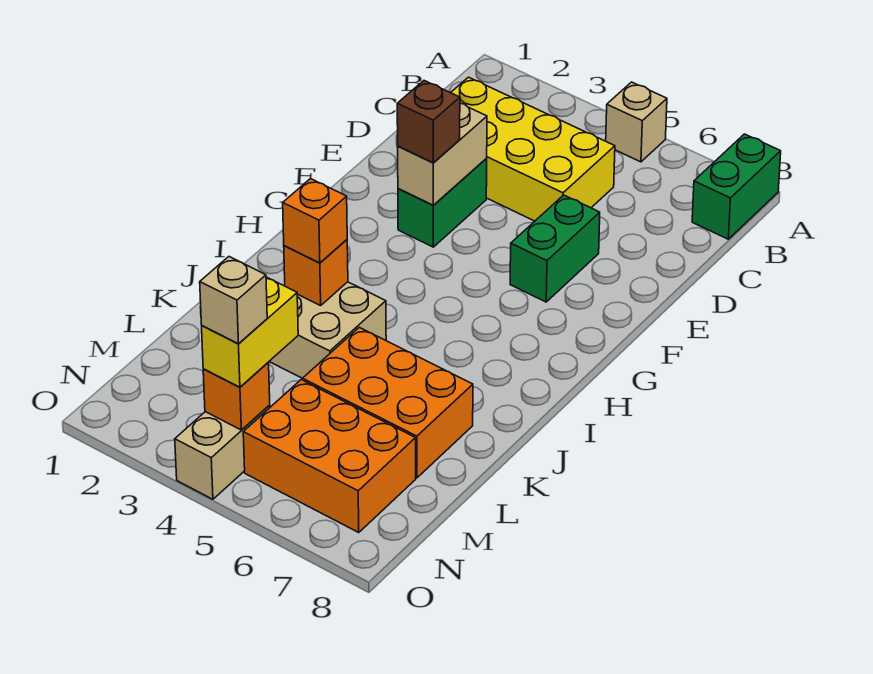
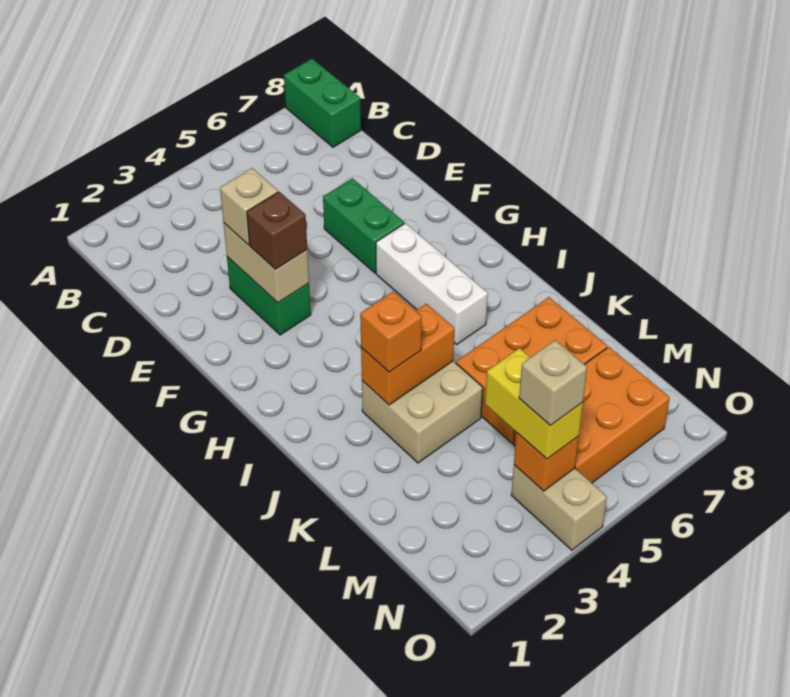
tan brick A5 level 1 -> tan brick E3 level 3
yellow brick C2:D5 level 1 -> none
none -> white brick G6:I6 level 1
orange brick J3 level 2 -> orange brick J3:J4 level 2

